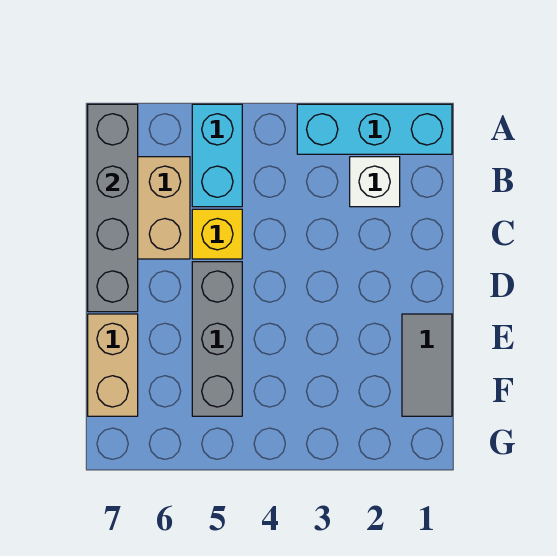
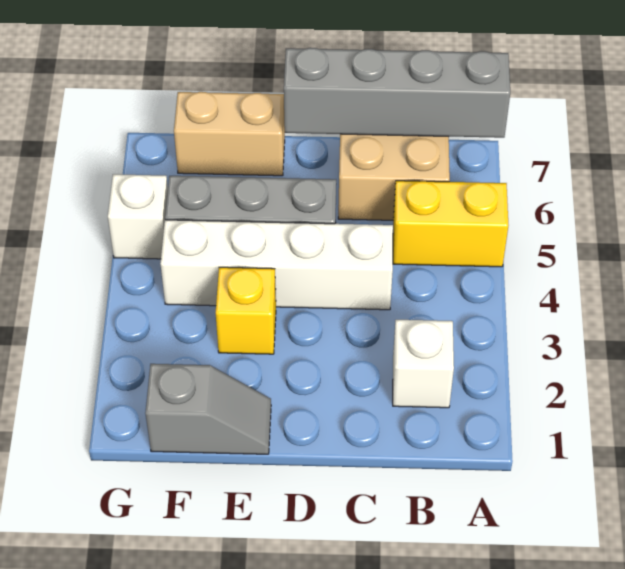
cyan brick A1:A3 level 1 -> none
cyan brick A5:B5 level 1 -> yellow brick A5:B5 level 1
none -> white brick C4:F4 level 1
yellow brick C5 level 1 -> yellow brick E3 level 1
grey tile E1:F1 level 1 -> grey slope E1:F1 level 1 top F
none -> white brick G5 level 1

